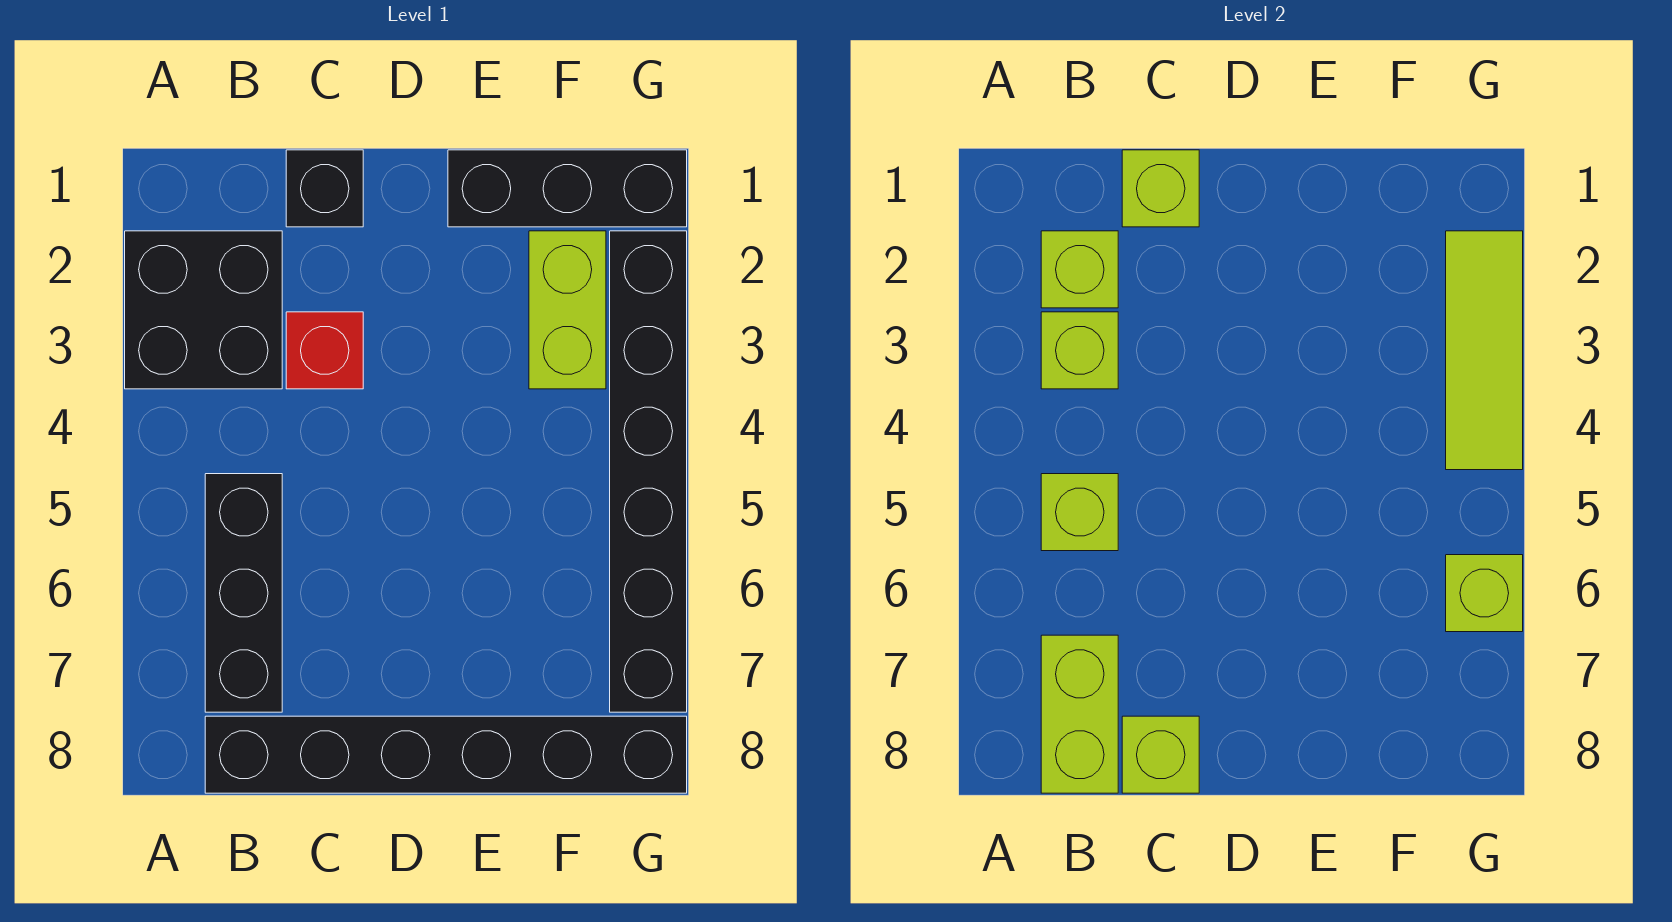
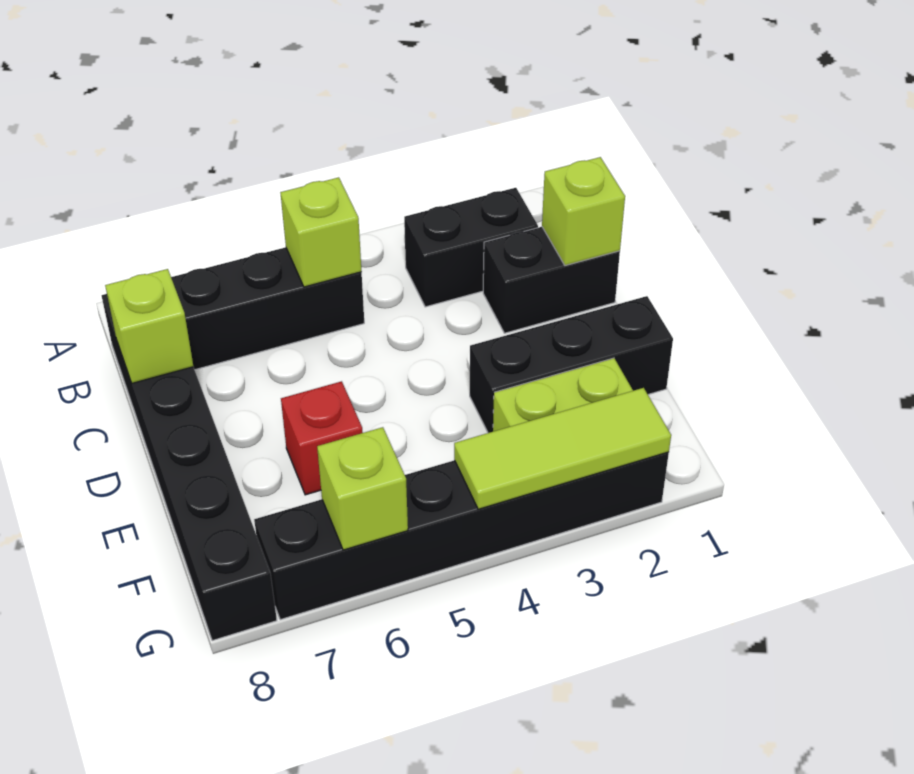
black brick A2:B3 level 1 -> black brick B2:B3 level 1
lime brick B2 level 2 -> none
lime brick B3 level 2 -> none
lime brick B7:B8 level 2 -> none
black brick C1 level 1 -> black brick C1:C2 level 1
red brick C3 level 1 -> red brick E6 level 1
black brick E1:G1 level 1 -> black brick E1:E3 level 1

